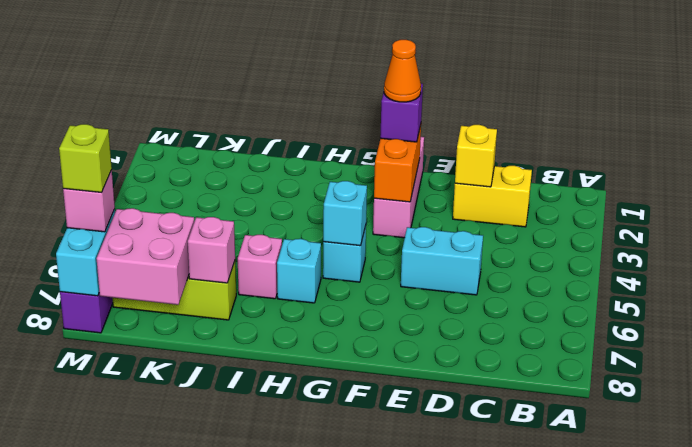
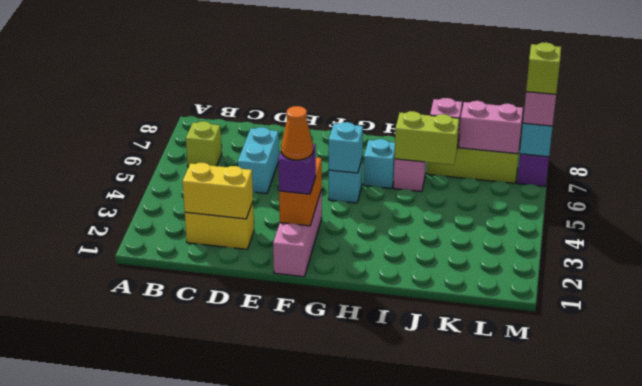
none -> lime brick B6 level 1
yellow brick D2 level 2 -> yellow brick C2:D2 level 2
cyan brick D5:E5 level 1 -> cyan brick D5:D6 level 1
none -> lime brick I6:J6 level 2
pink brick K7:L8 level 2 -> pink brick K7:L7 level 2

